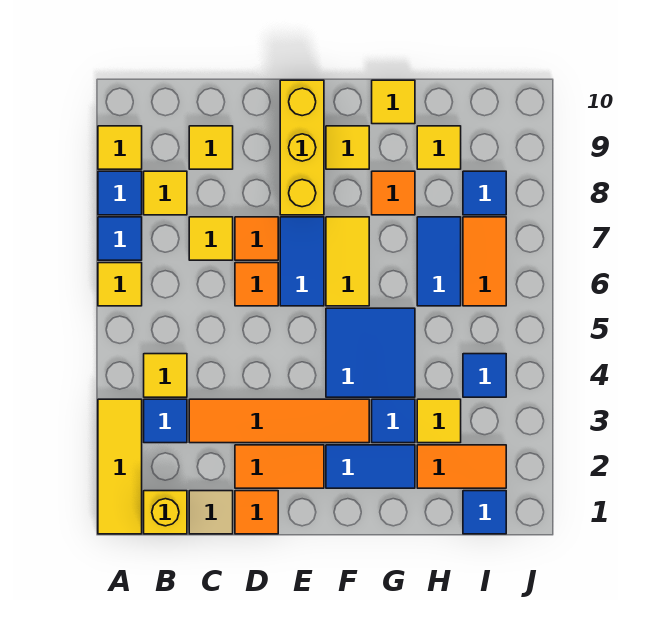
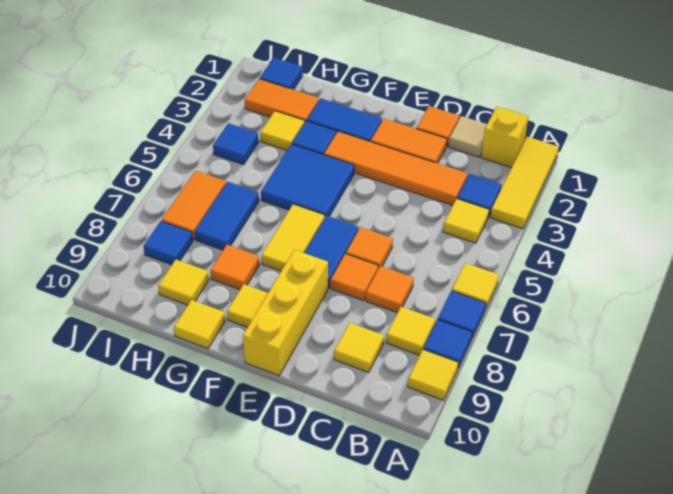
yellow tile C7 level 1 -> orange tile C7 level 1

